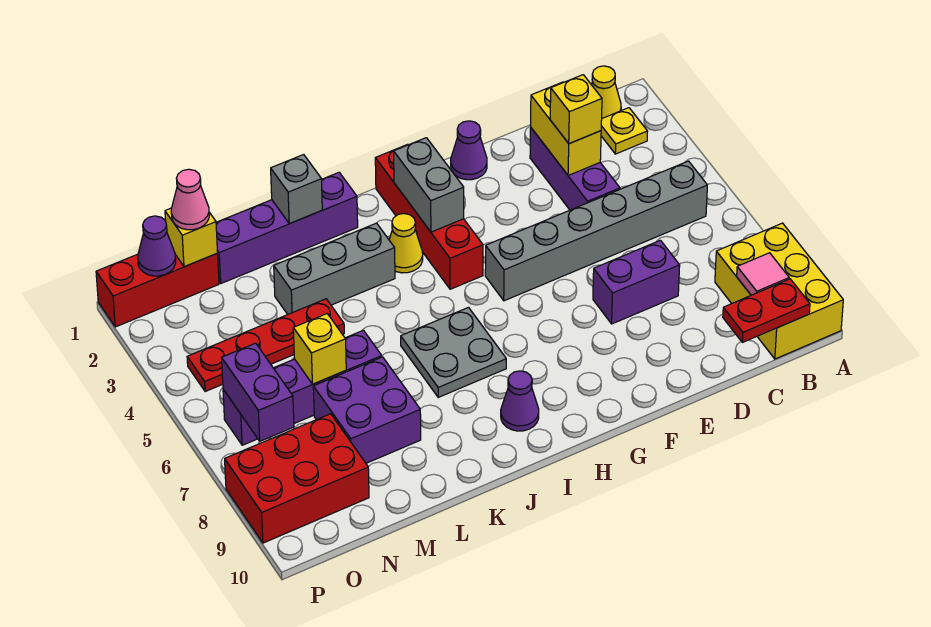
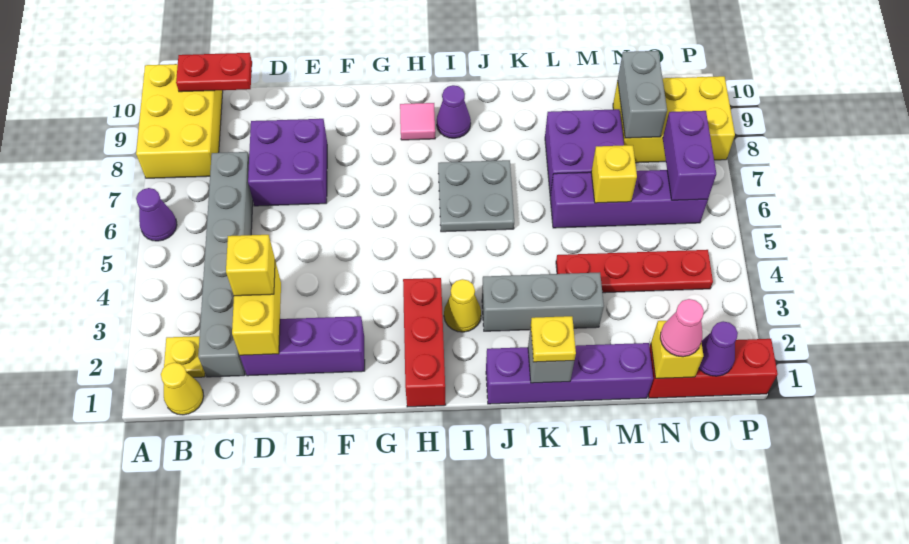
grey brick B5:G5 level 1 -> grey brick C2:C7 level 1
pink tile B9 level 2 -> pink tile H9 level 1
purple brick D2:D4 level 1 -> purple brick D2:F2 level 1
purple brick D7:E7 level 1 -> purple brick D7:E8 level 1
purple cone F1 level 1 -> purple cone A6 level 1
red brick H1:H4 level 1 -> red brick H1:H3 level 1
grey brick H2:H3 level 2 -> grey brick N8:N9 level 2
none -> yellow plate K1 level 3
red brick N8:P9 level 1 -> yellow brick N8:P9 level 1

